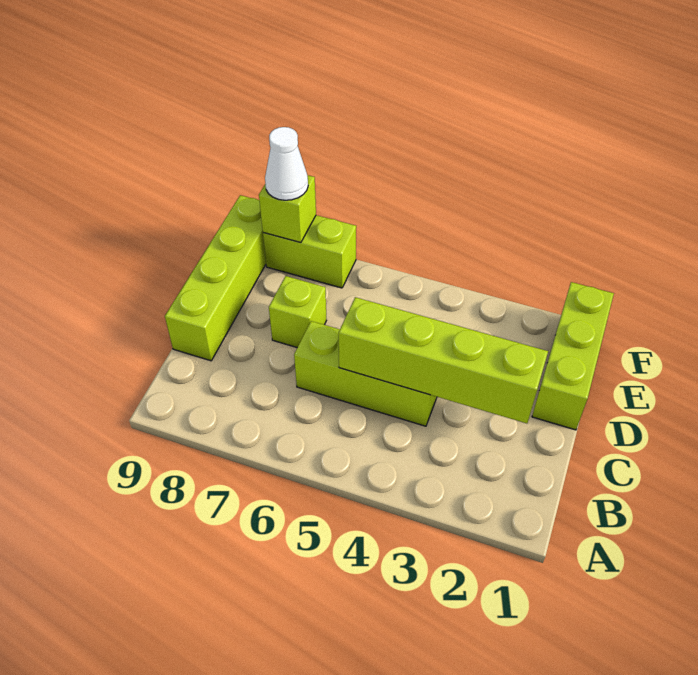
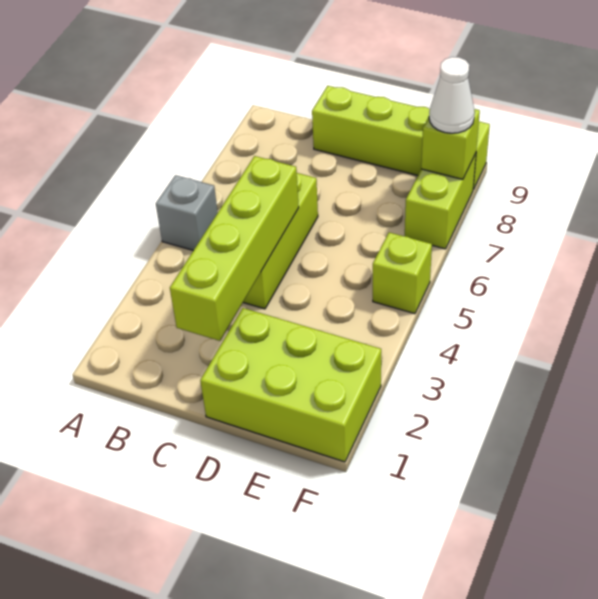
none -> grey brick A5 level 1
lime brick D1:F1 level 1 -> lime brick D1:F2 level 1
lime brick D7 level 1 -> lime brick F5 level 1

